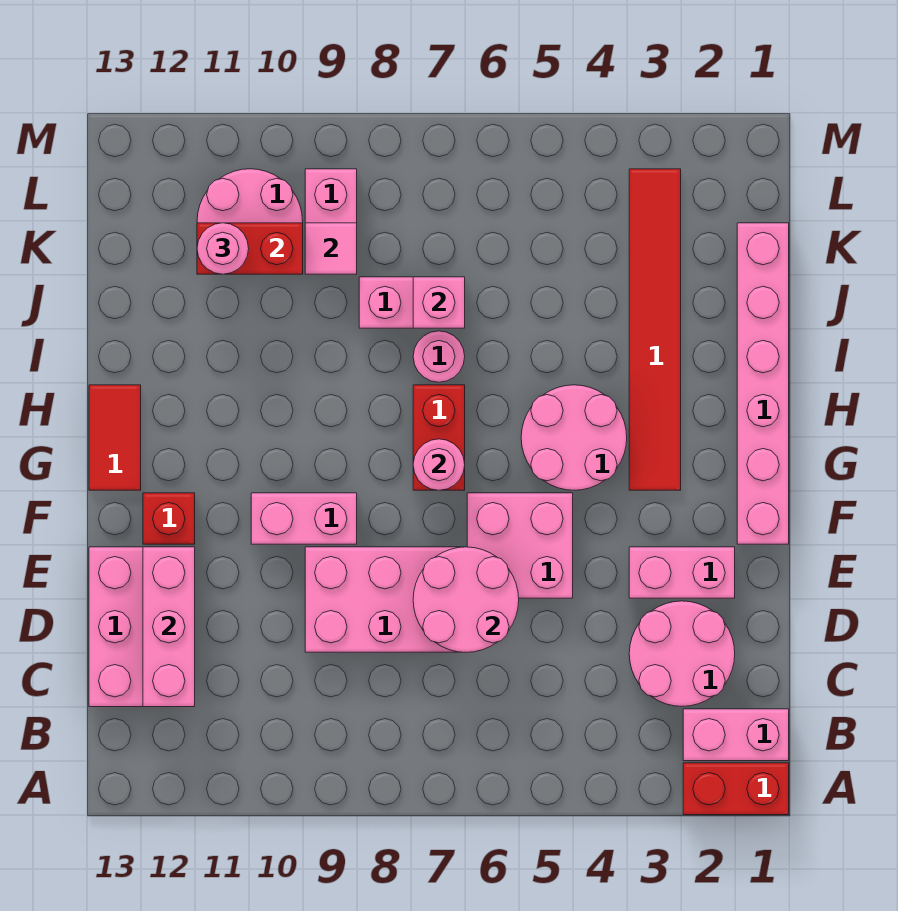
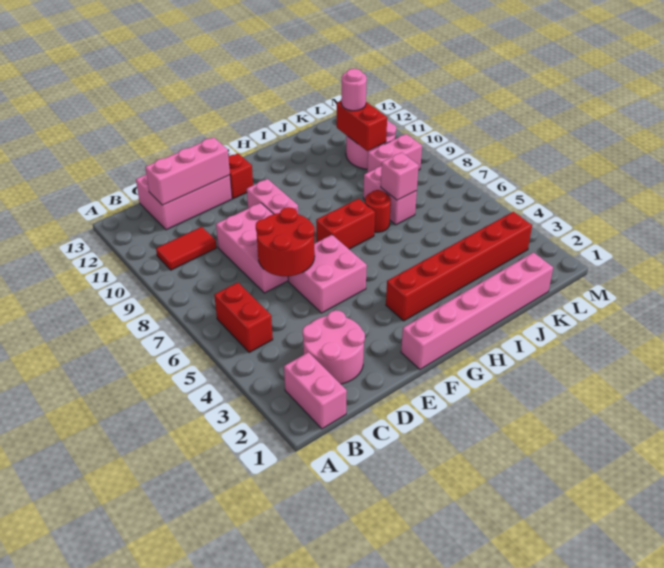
red brick A1:A2 level 1 -> red brick B5:B6 level 1
pink round brick D6:E7 level 2 -> red round brick D6:E7 level 2
pink brick E2:E3 level 1 -> none
red tile G3:L3 level 1 -> red brick G3:L3 level 1
pink round brick G4:H5 level 1 -> none
pink round brick G7 level 2 -> none
red tile G13:H13 level 1 -> red tile B10:C10 level 1
pink round brick I7 level 1 -> red round brick I7 level 1
pink tile K9 level 2 -> none

